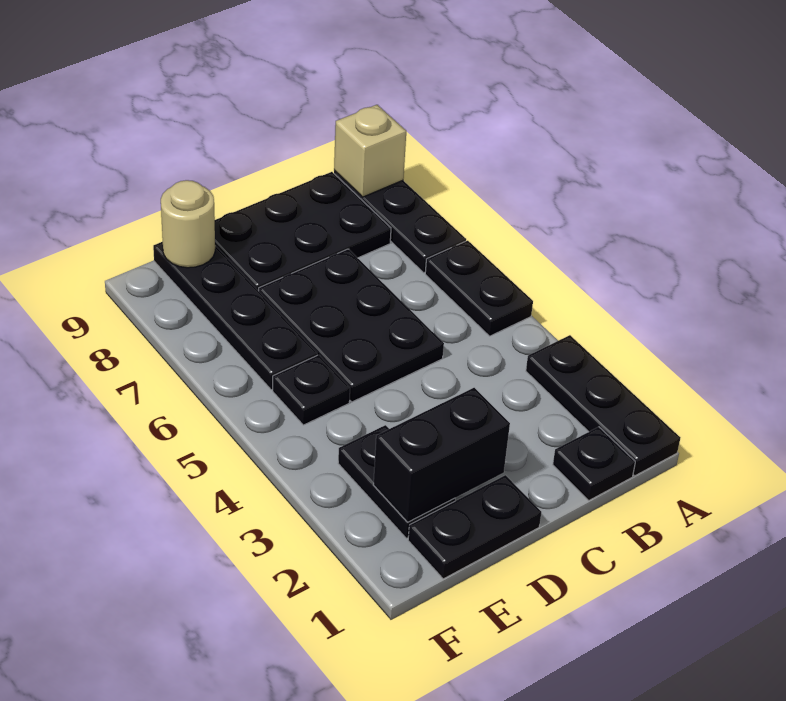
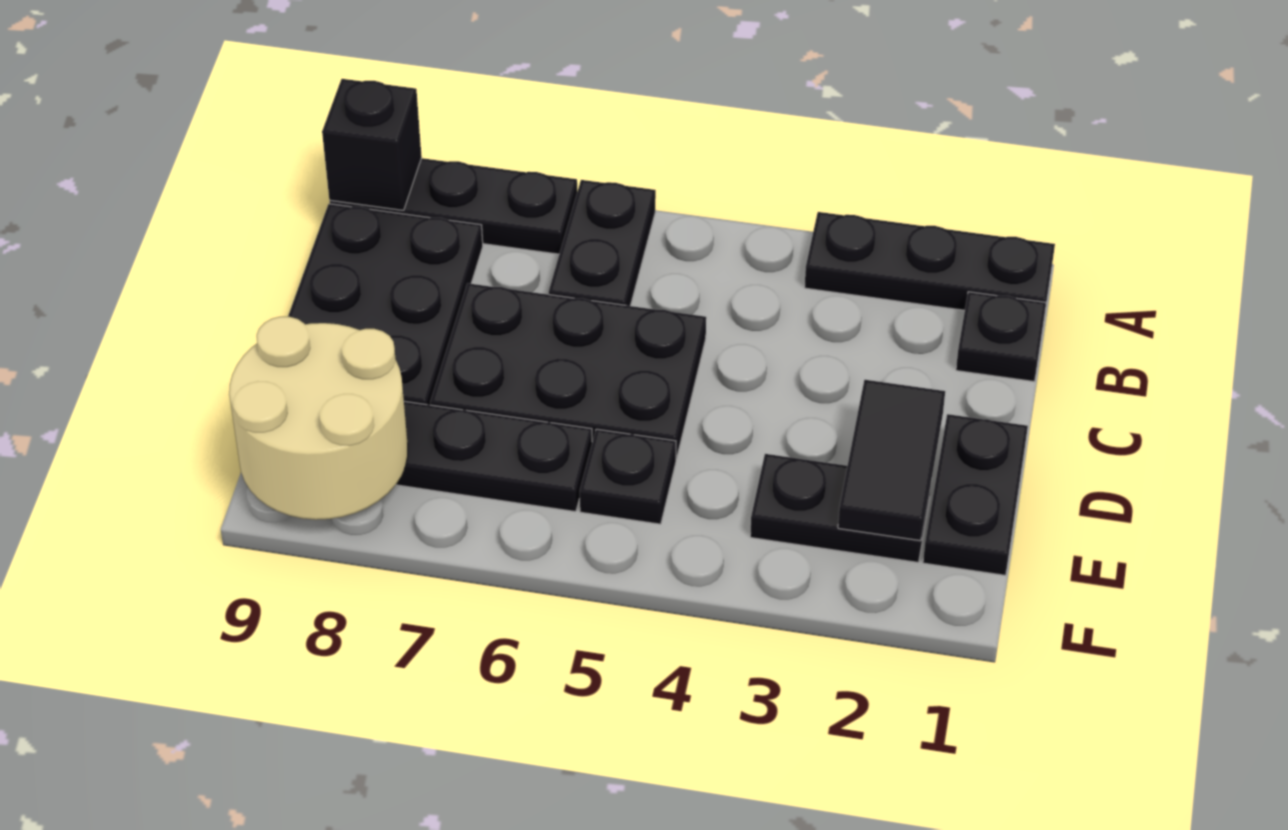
black plate A5:A6 level 1 -> black plate A6:B6 level 1
tan brick A9 level 2 -> black brick A9 level 2
black brick D2:E2 level 2 -> black tile D2:E2 level 2
tan round brick E9 level 2 -> tan round brick E8:F9 level 2

